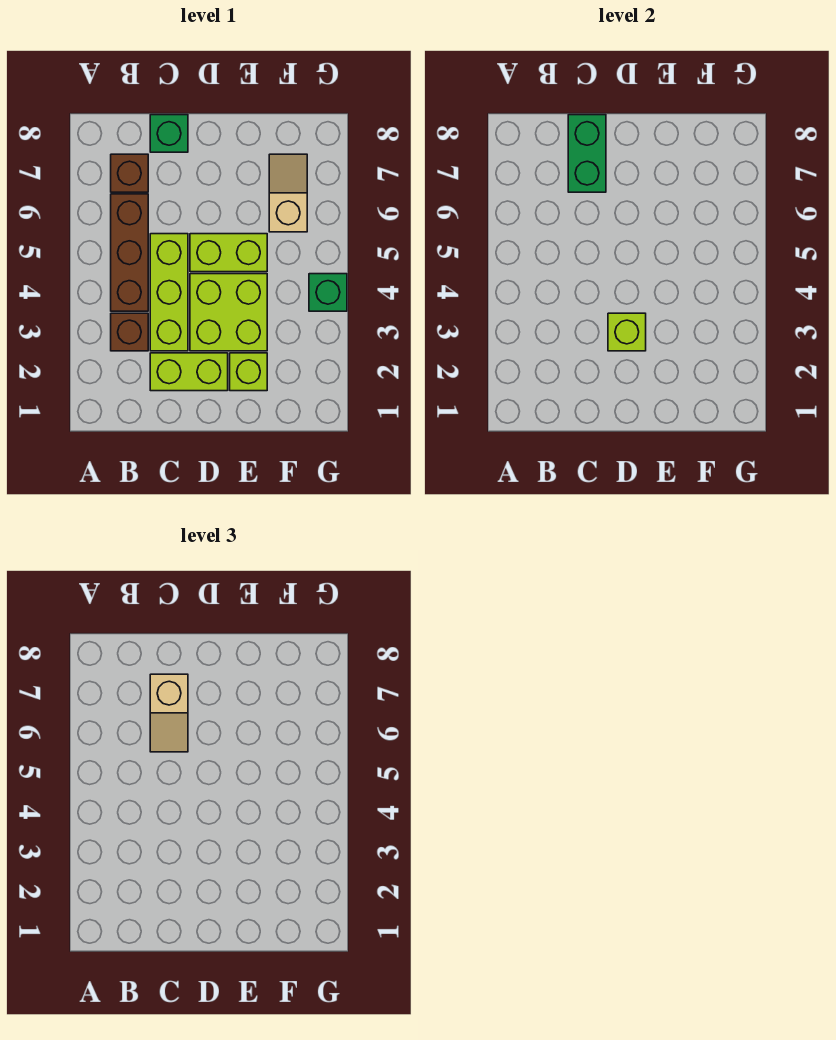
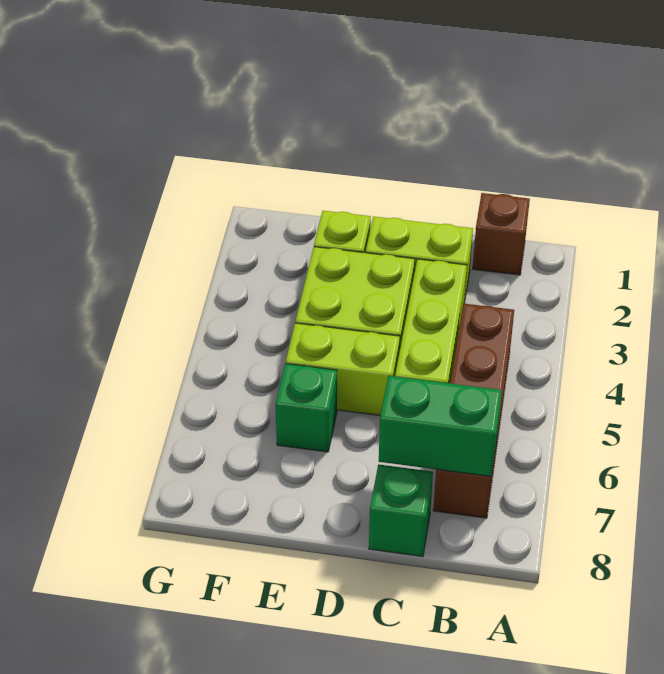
brown brick B3 level 1 -> brown brick B1 level 1
tan slope C6:C7 level 3 top 7 -> none
green brick C7:C8 level 2 -> green brick B7:C7 level 2
lime brick D3 level 2 -> none
tan slope F6:F7 level 1 top 6 -> none
green brick G4 level 1 -> green brick E6 level 1

